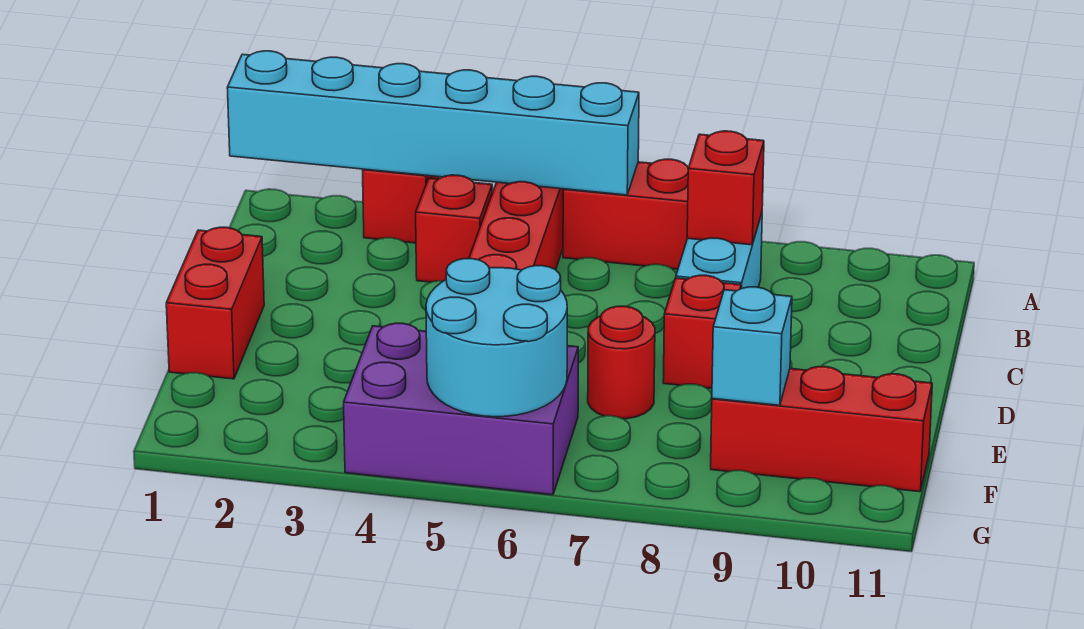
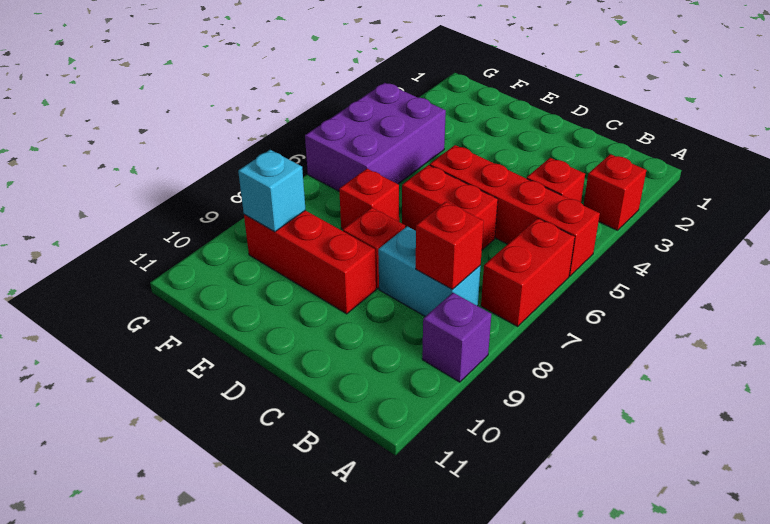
cyan brick A1:A6 level 2 -> none
none -> purple brick A9 level 1
red brick D1:E1 level 1 -> red brick C6:D6 level 1
red round brick E7 level 1 -> red brick E7 level 1
cyan round brick F5:G6 level 2 -> none
red brick F9:F11 level 1 -> red brick D9:F9 level 1

